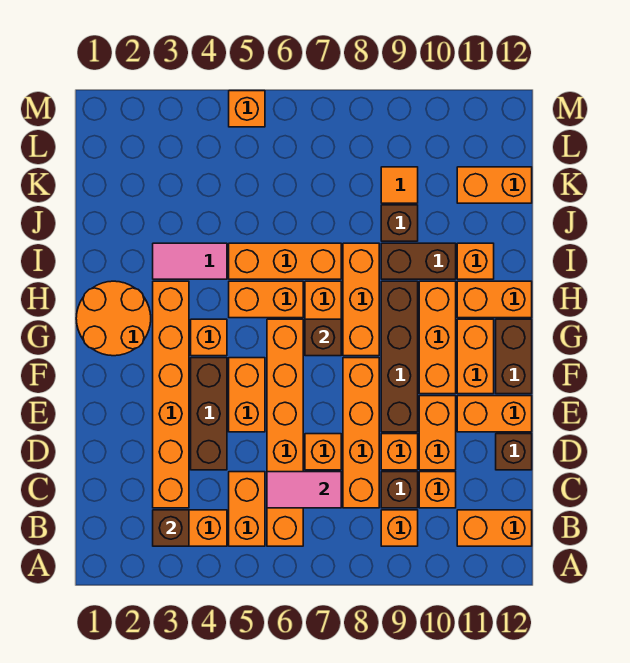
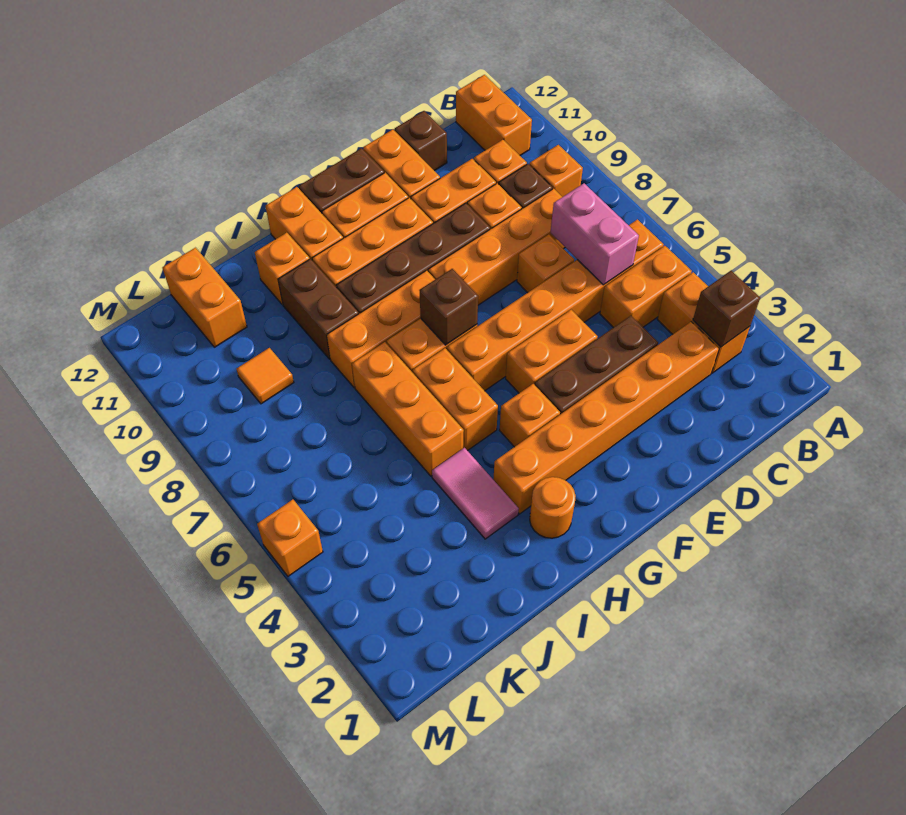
pink tile C6:C7 level 2 -> pink brick C6:C7 level 2
orange round brick G1:H2 level 1 -> orange round brick H2 level 1
brown brick J9 level 1 -> none

